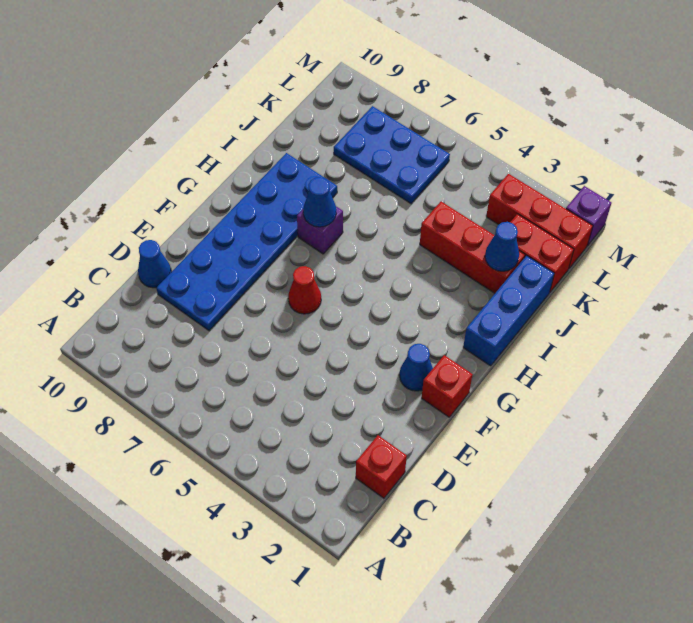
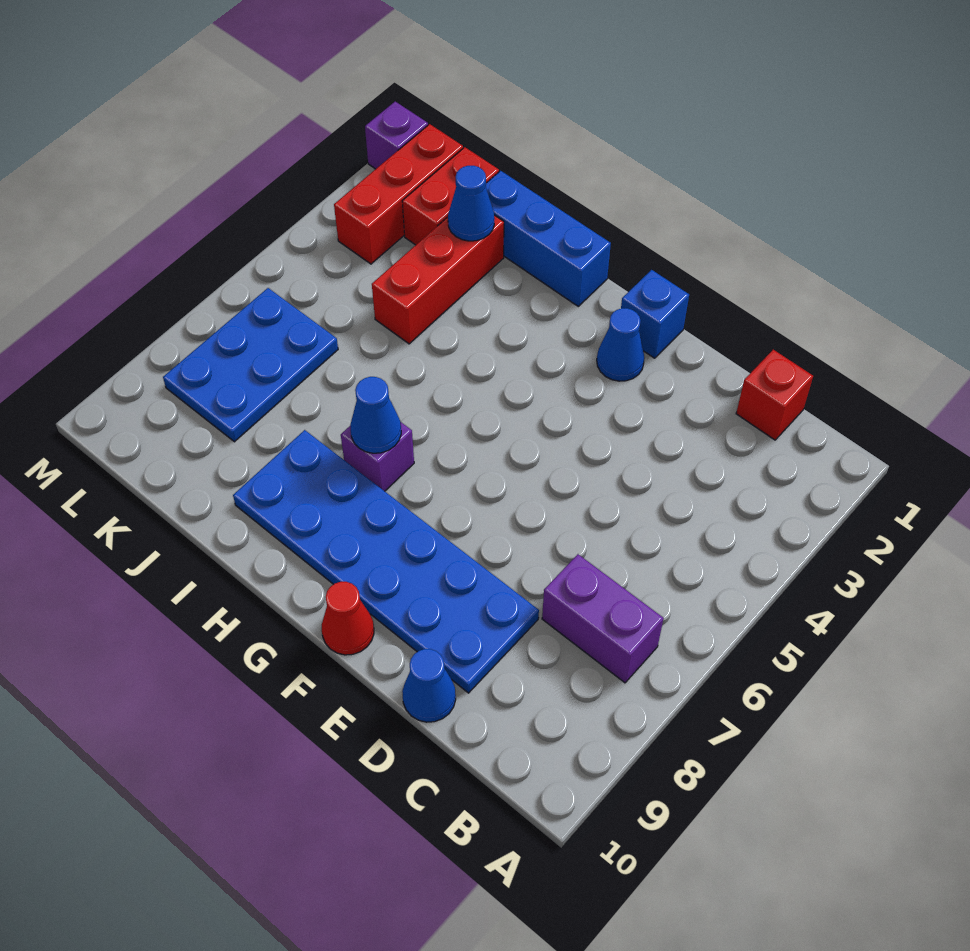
none -> purple brick B7:C7 level 1
red brick F1 level 1 -> blue brick F1 level 1
red cone F6 level 1 -> red cone F10 level 1

